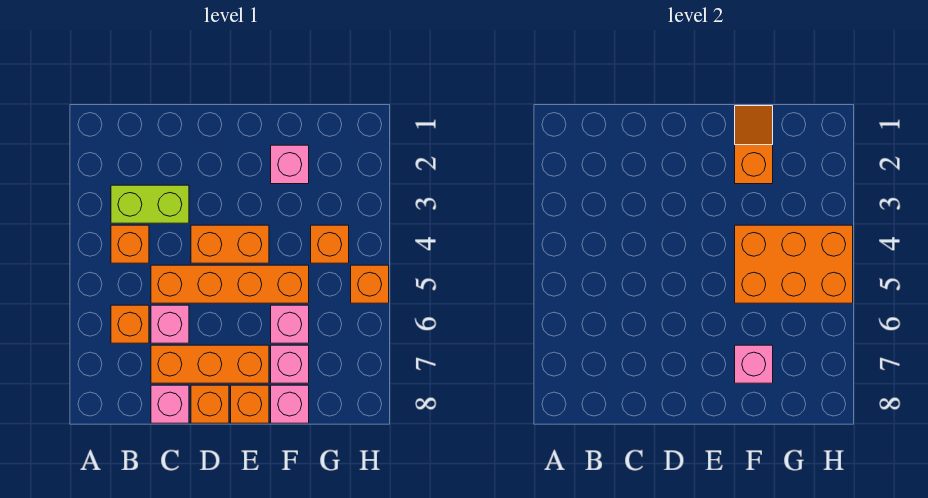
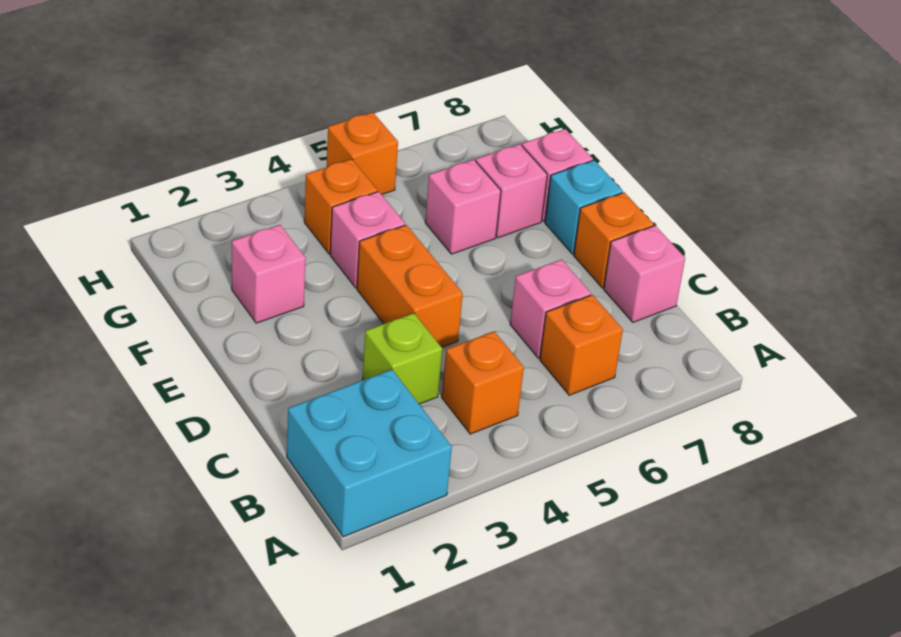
none -> cyan brick A1:B2 level 1
lime brick B3:C3 level 1 -> lime brick C3 level 1
orange brick C5:F5 level 1 -> none
orange brick C7:E7 level 1 -> none
orange brick E8 level 1 -> cyan brick E8 level 1
orange slope F1:F2 level 2 top 2 -> none
orange brick F4:H5 level 2 -> none
pink brick F7 level 2 -> pink brick F4 level 1

